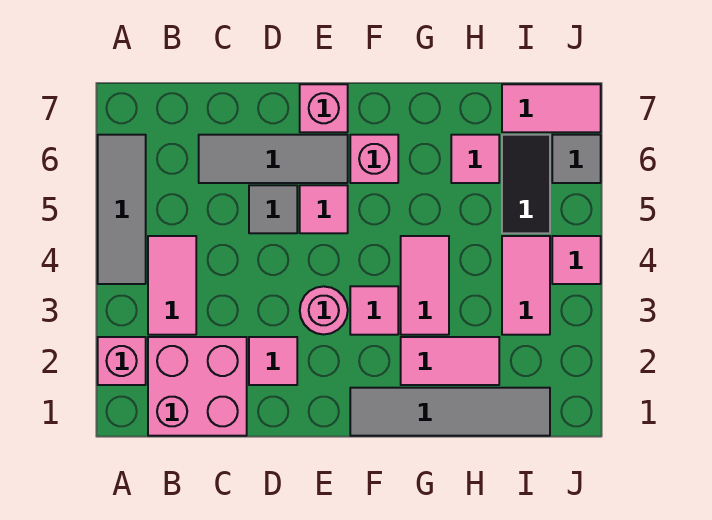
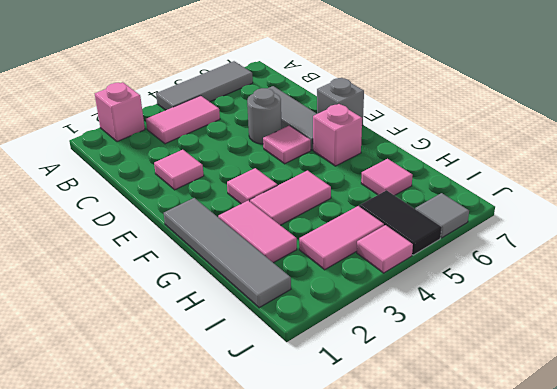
pink brick B1:C2 level 1 -> none
grey tile D5 level 1 -> grey round brick D5 level 1
pink round brick E3 level 1 -> none
pink brick E7 level 1 -> grey brick E7 level 1
black tile I5:I6 level 1 -> black tile I5:J5 level 1
pink tile I7:J7 level 1 -> none

